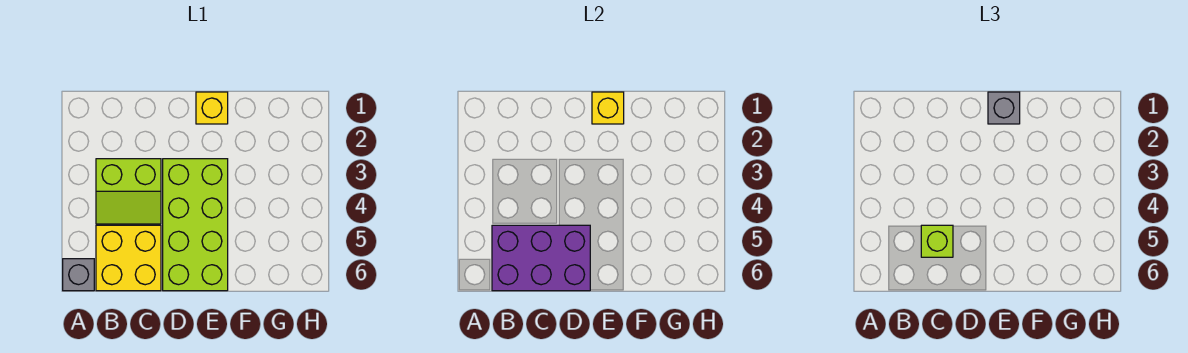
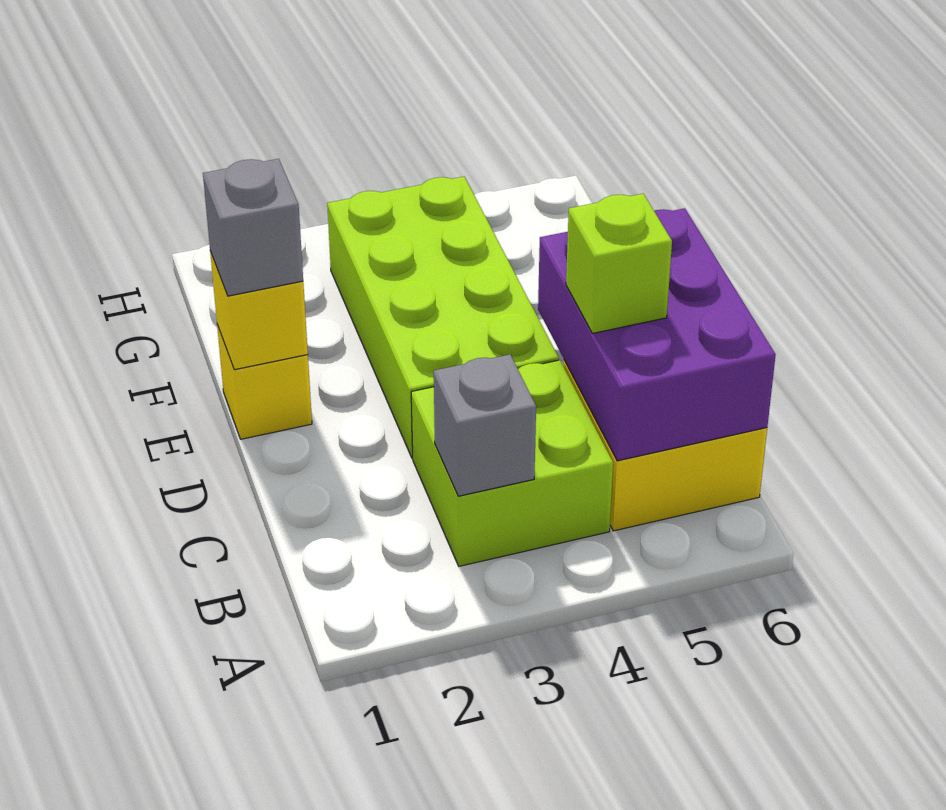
grey brick A6 level 1 -> grey brick B3 level 2
lime slope B3:C4 level 1 top 3 -> lime brick B3:C4 level 1
lime brick D3:E6 level 1 -> lime brick D3:G4 level 1

